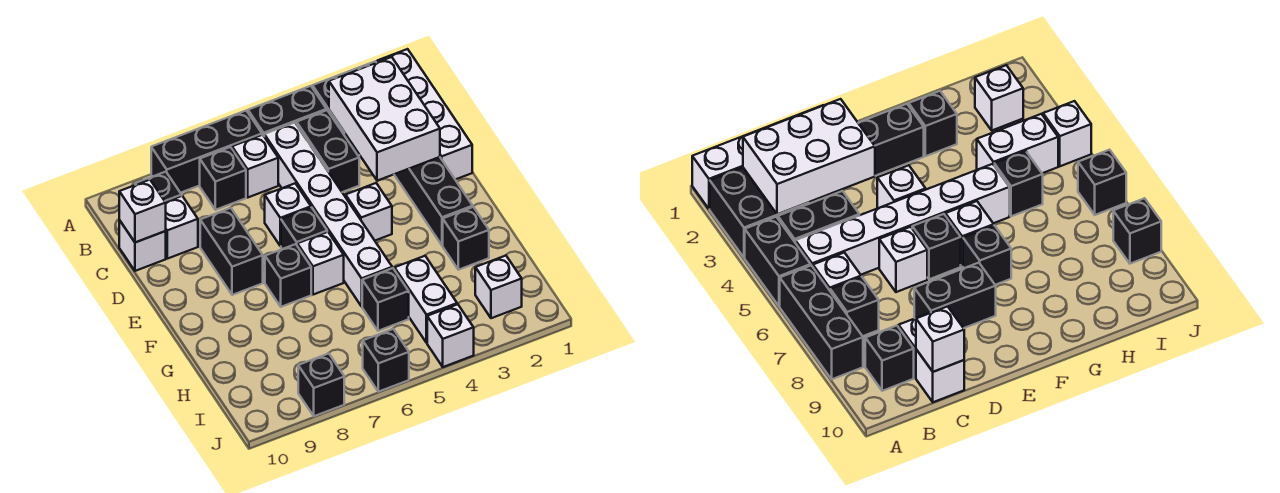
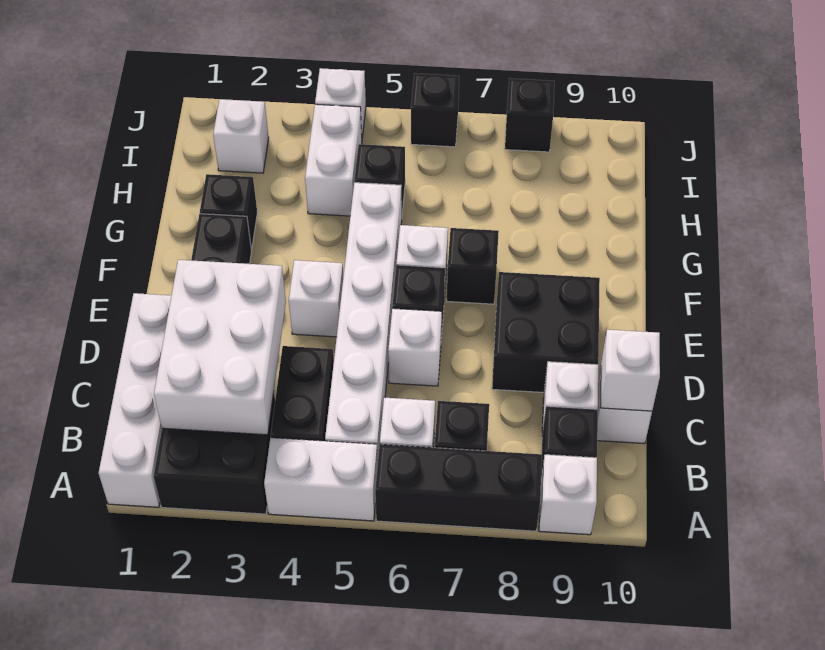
black brick A4:A5 level 1 -> white brick A4:A5 level 1
none -> white brick A9 level 1
black brick D8:E8 level 1 -> black brick D8:E9 level 1

